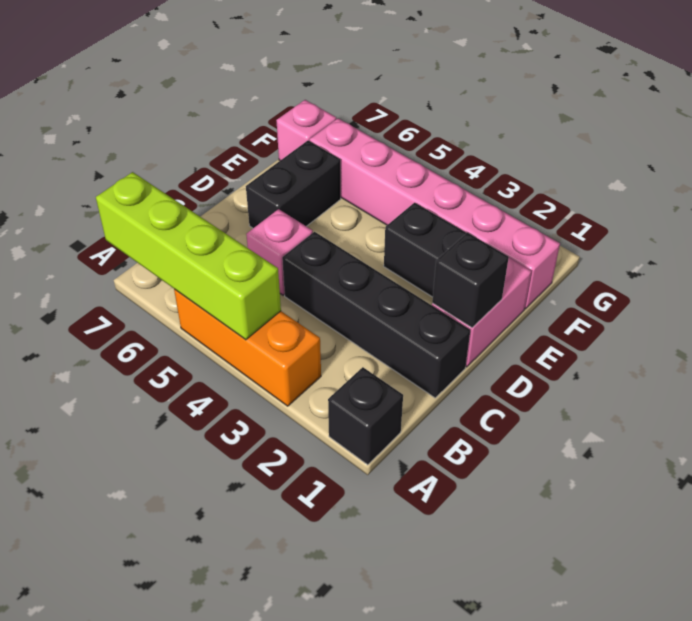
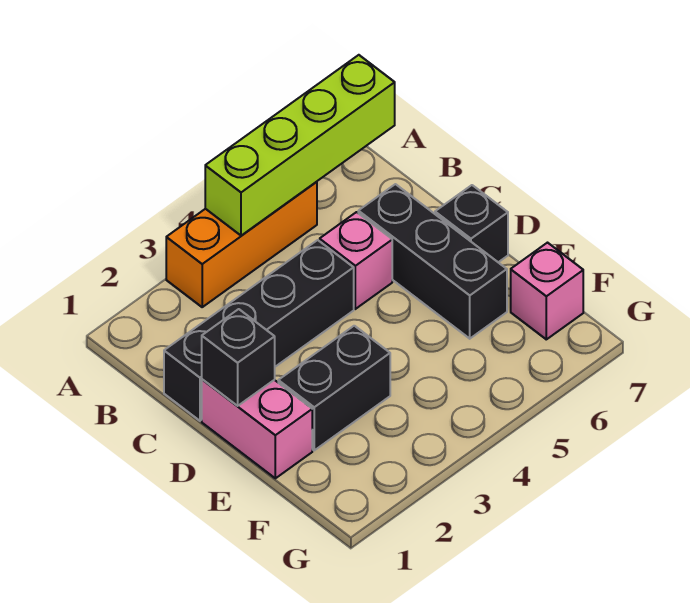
black brick A1 level 1 -> black brick D7 level 1
black brick D6:E6 level 1 -> black brick C6:E6 level 1
pink brick F1:F6 level 1 -> none

